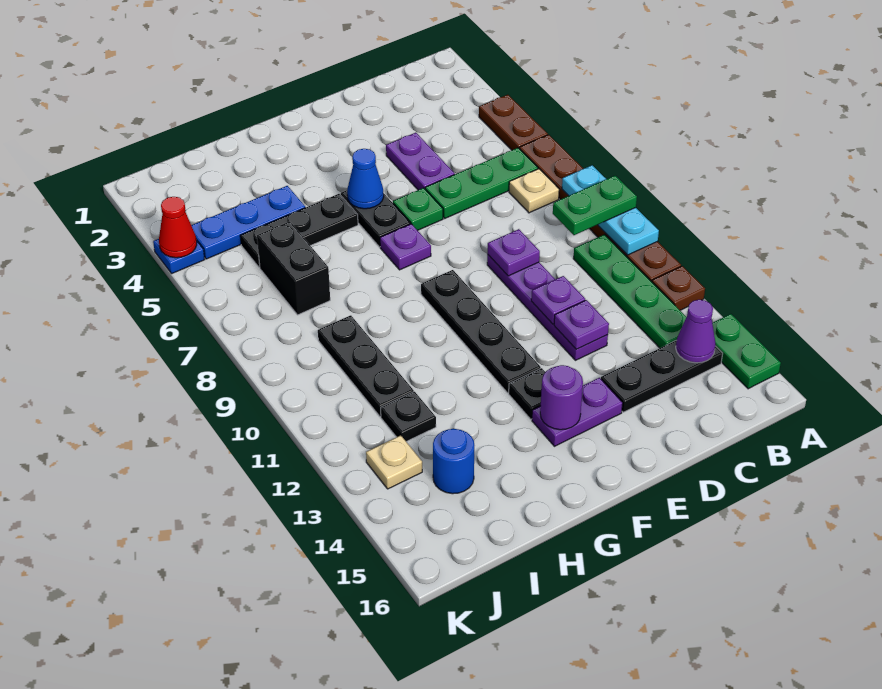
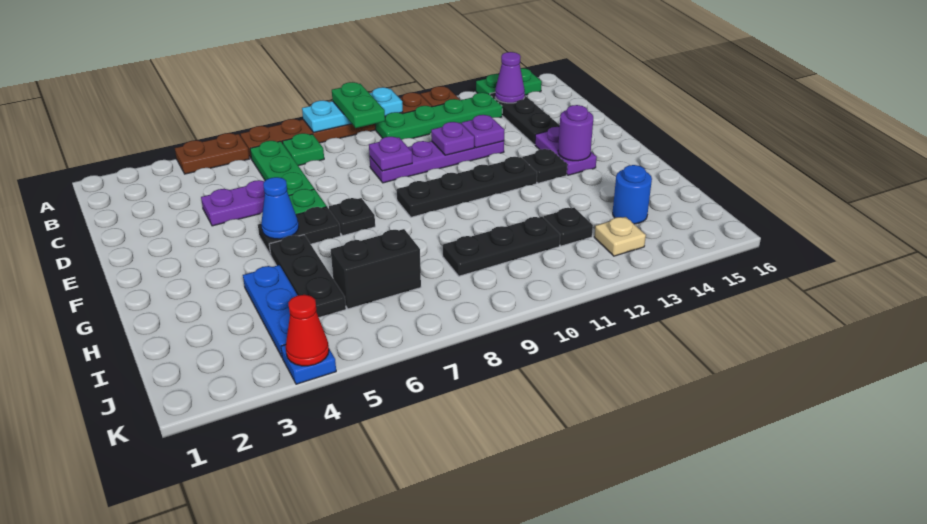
tan plate B7 level 1 -> green plate B7 level 1
purple plate F7 level 1 -> black plate F7 level 1

